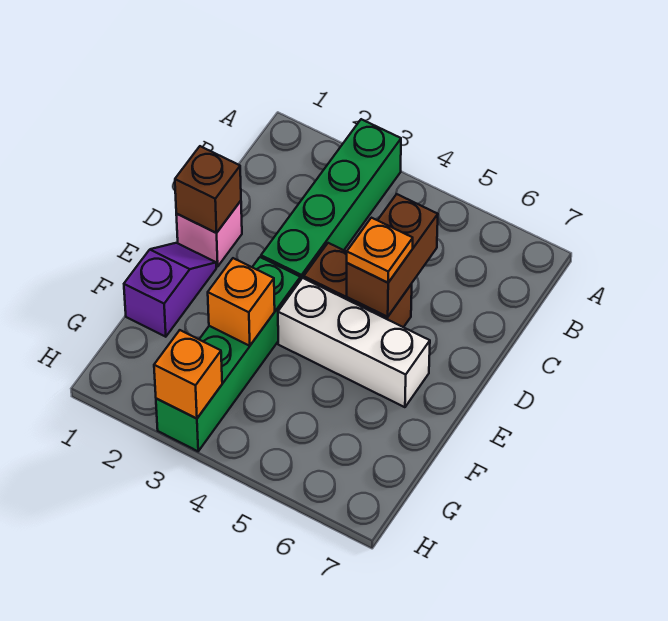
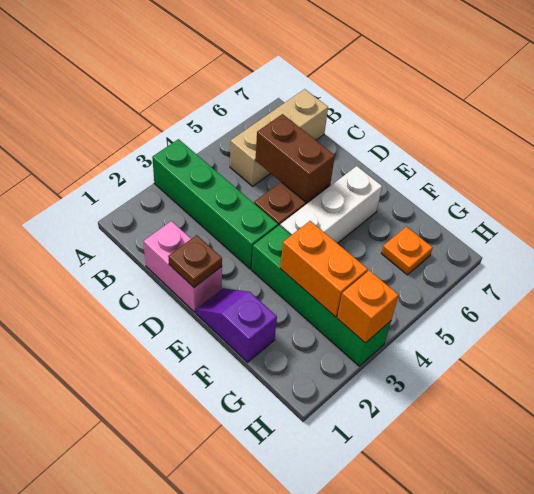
none -> tan brick B5:B7 level 1
pink brick D1 level 1 -> pink brick C1:D1 level 1
brown brick D1 level 2 -> brown plate D1 level 2
orange plate D5 level 3 -> orange plate G6 level 1
orange brick F3 level 2 -> orange brick F3:G3 level 2

